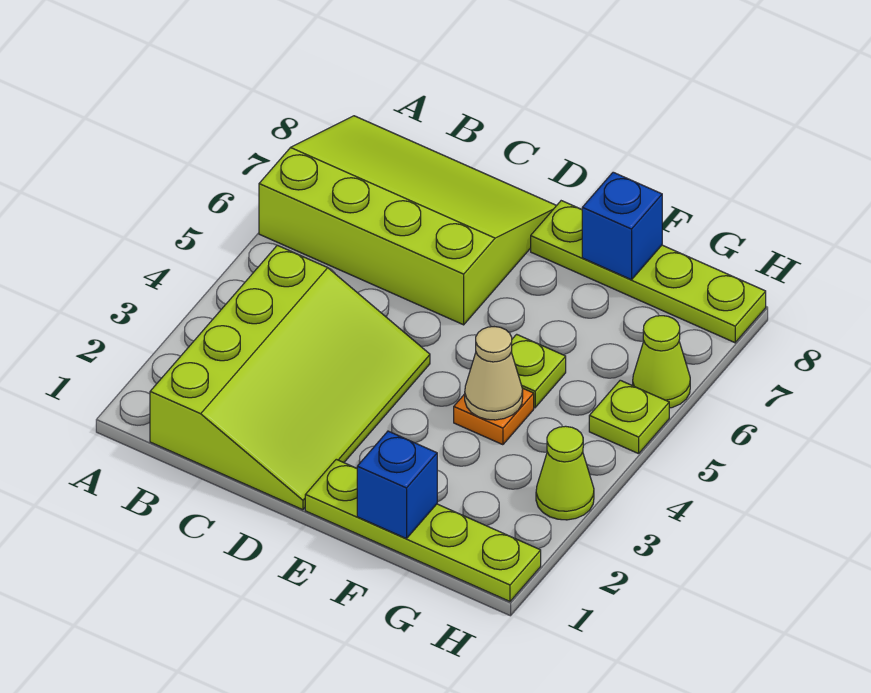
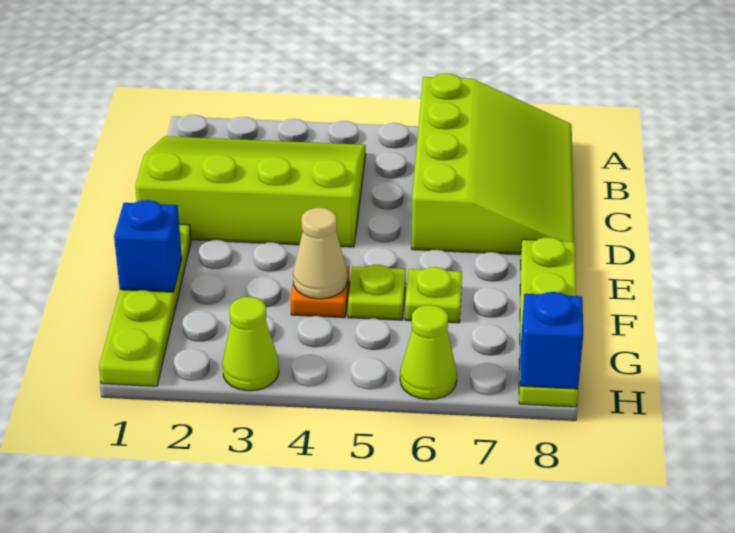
lime slope B1:D4 level 1 top B -> lime slope B1:D4 level 1 top D
blue brick F8 level 2 -> blue brick H8 level 2
lime plate H5 level 1 -> lime plate F6 level 1

